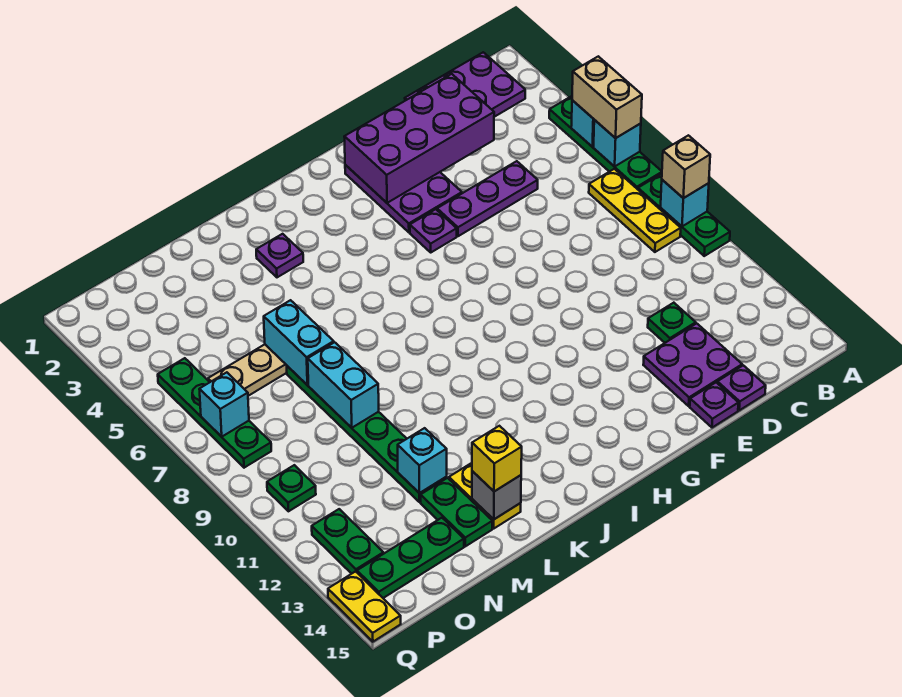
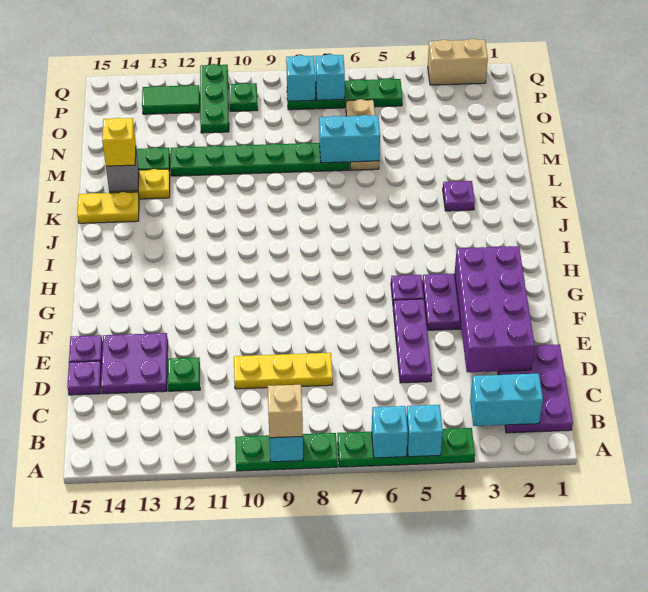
tan brick A5:A6 level 3 -> tan brick Q2:Q3 level 1
yellow plate B7:B9 level 1 -> yellow plate D8:D10 level 1
cyan brick M8:M9 level 2 -> cyan brick B2:B3 level 2
cyan brick M12 level 2 -> cyan brick P8 level 2
green plate N14:P14 level 1 -> green plate O11:Q11 level 1
green plate P12:P13 level 1 -> green tile P12:P13 level 1
yellow plate Q14:Q15 level 1 -> yellow plate K14:K15 level 1

